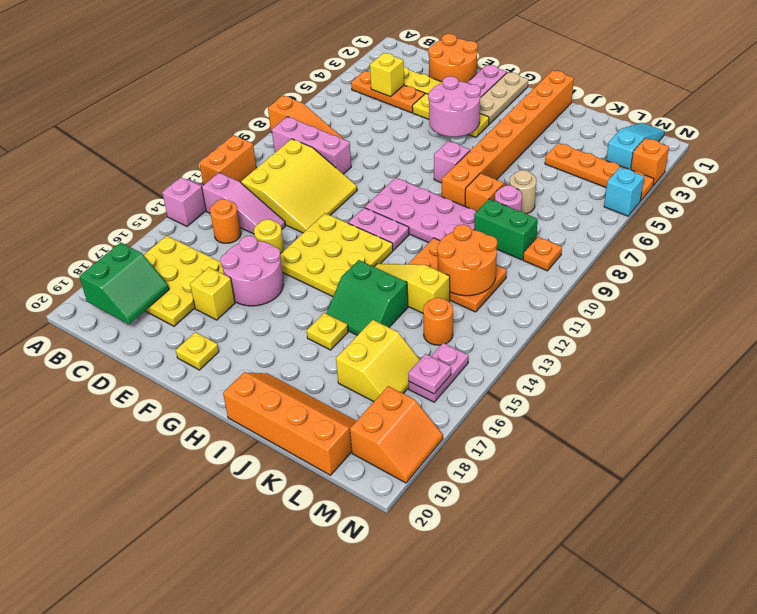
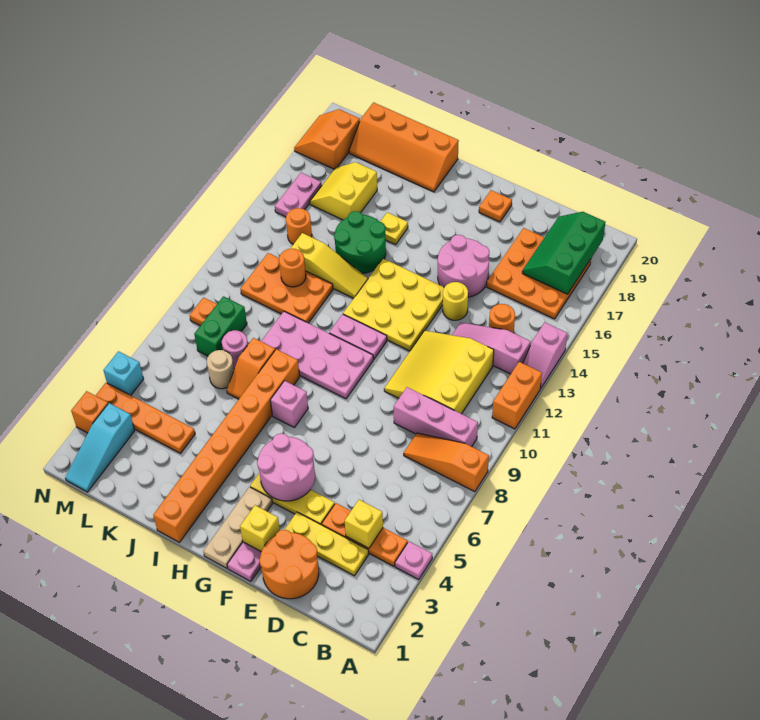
yellow plate B16:D18 level 1 -> orange plate B16:D18 level 1
green slope B18:C19 level 2 top B -> green slope B17:C19 level 2 top B
yellow brick E17 level 1 -> yellow brick F2 level 2
yellow plate F19 level 1 -> orange plate F19 level 1
green slope I14:J15 level 1 top 14 -> green round brick I14:J15 level 1
green brick K9:L9 level 1 -> green brick L8:L9 level 1
orange round brick K11:L12 level 2 -> orange round brick K12 level 2
pink plate M16 level 2 -> pink plate A4 level 1

